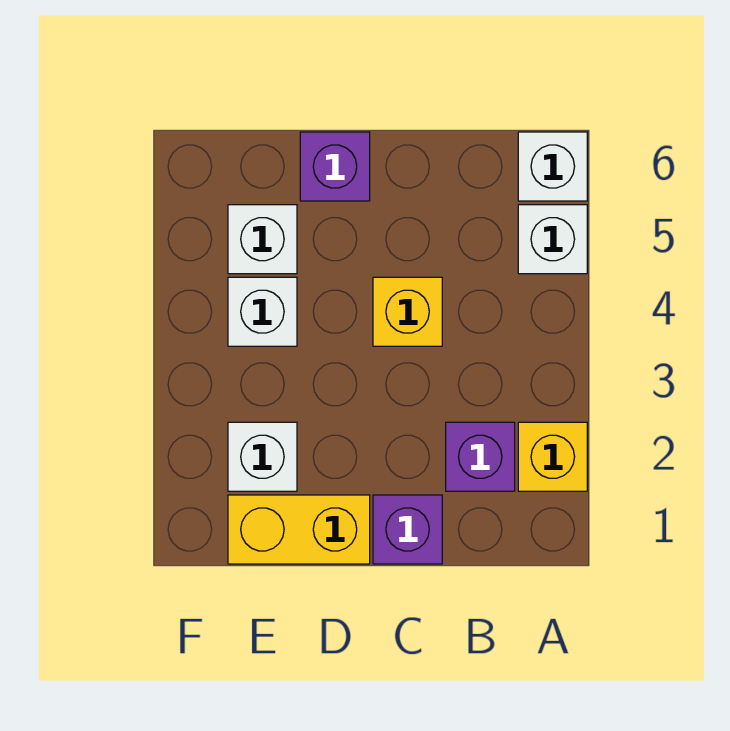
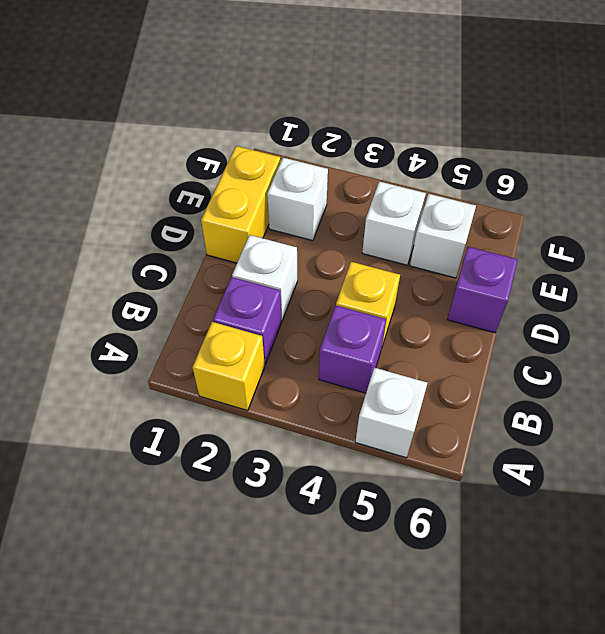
white brick A6 level 1 -> white brick C2 level 1
purple brick C1 level 1 -> purple brick B4 level 1

